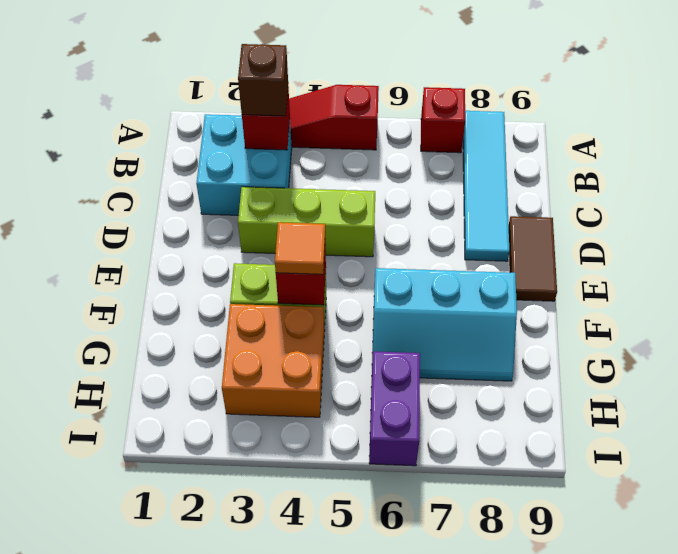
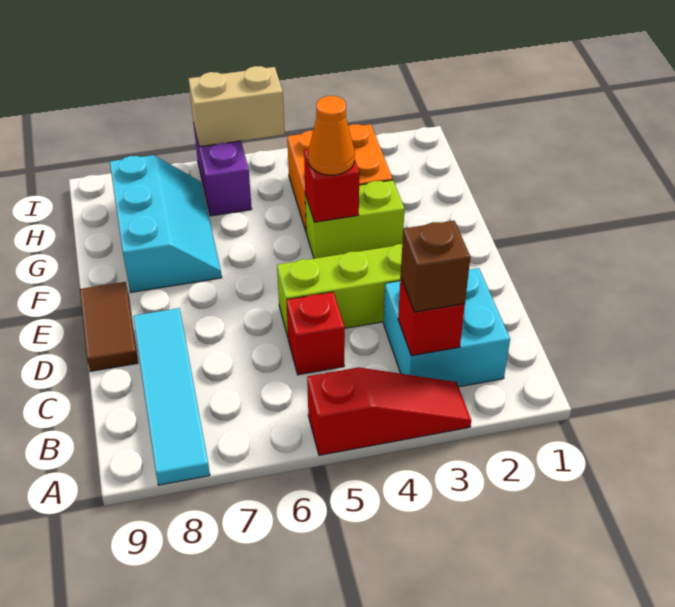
red brick A7 level 1 -> red brick C5 level 1
orange tile F4 level 3 -> orange cone F4 level 3
cyan slope F6:G8 level 1 top F -> cyan slope F7:H8 level 1 top 8
none -> tan brick I5:I6 level 2

